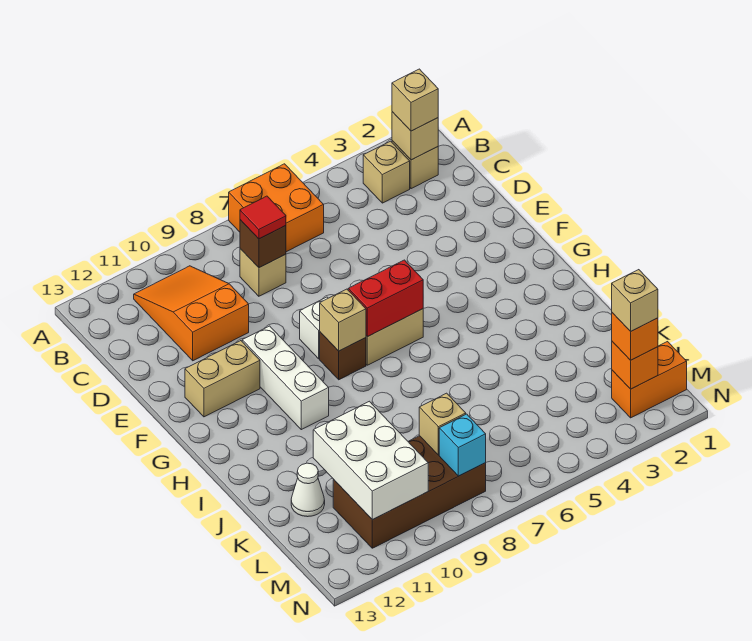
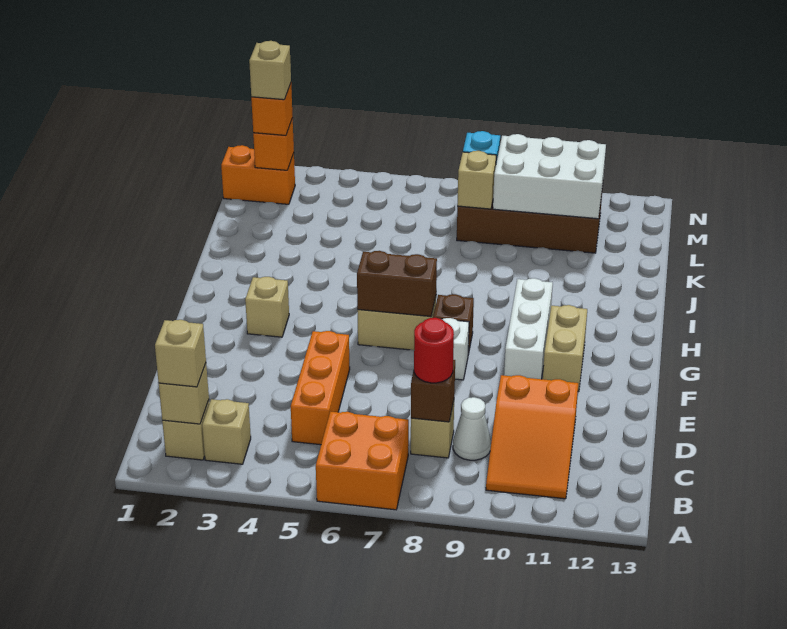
none -> orange brick C5:E5 level 1
red tile C8 level 3 -> red round brick C8 level 3
tan brick F11:F12 level 1 -> tan brick F11:G11 level 1
red brick G6:G7 level 2 -> brown brick G6:G7 level 2
tan brick G8 level 2 -> tan brick G3 level 1
white brick K10:M11 level 2 -> white brick L9:M11 level 2
white cone K12 level 1 -> white cone C9 level 1

